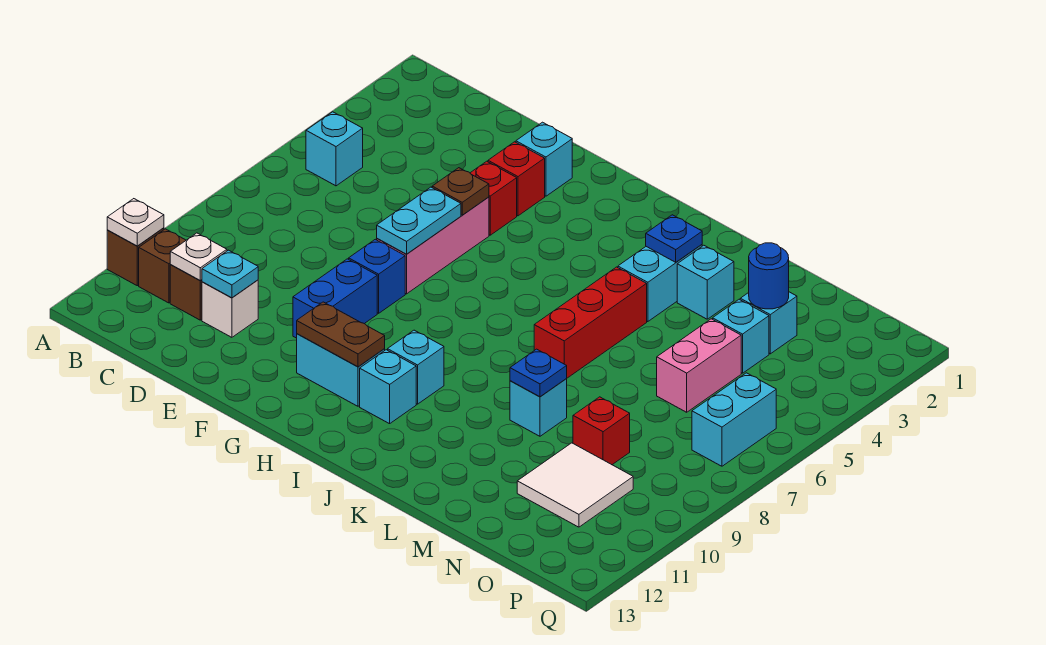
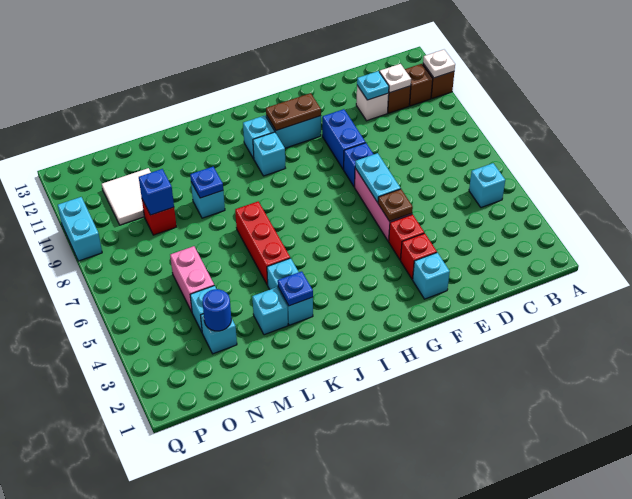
none -> blue brick N9 level 2
cyan brick P6:P7 level 1 -> cyan brick Q9:Q10 level 1

